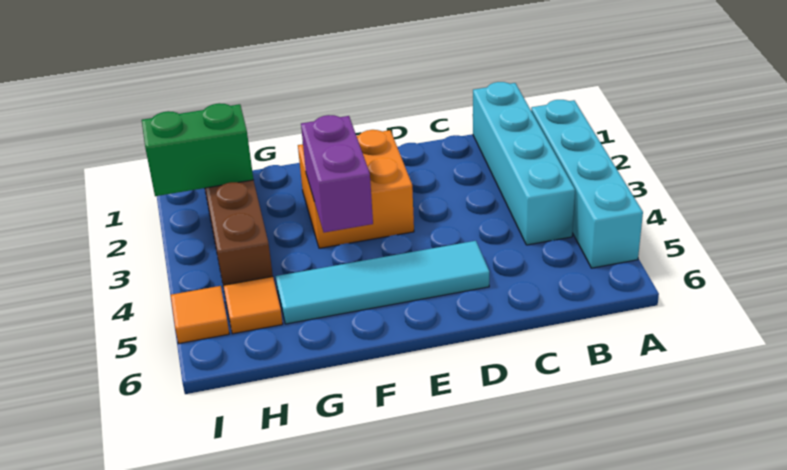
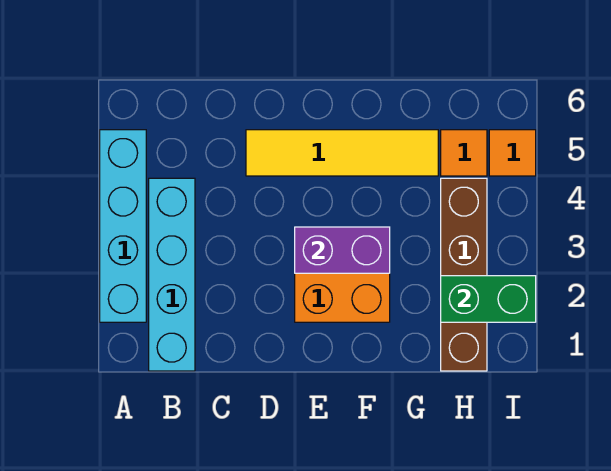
cyan tile D5:G5 level 1 -> yellow tile D5:G5 level 1
purple brick F3:F4 level 2 -> purple brick E3:F3 level 2

